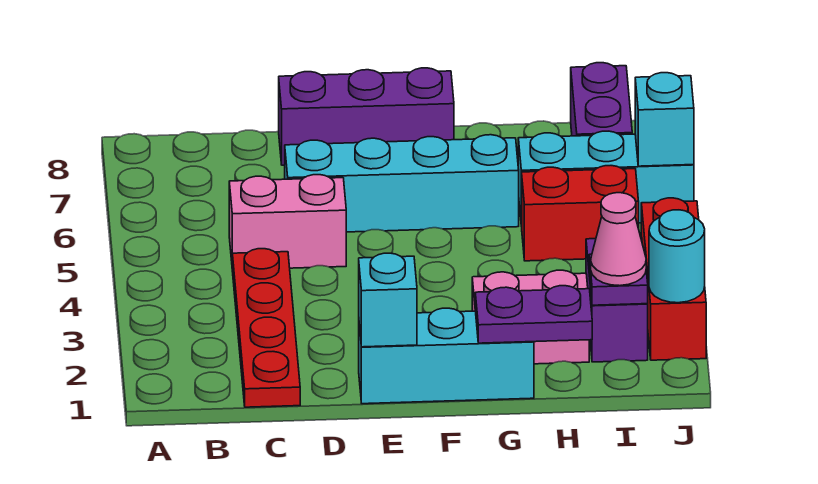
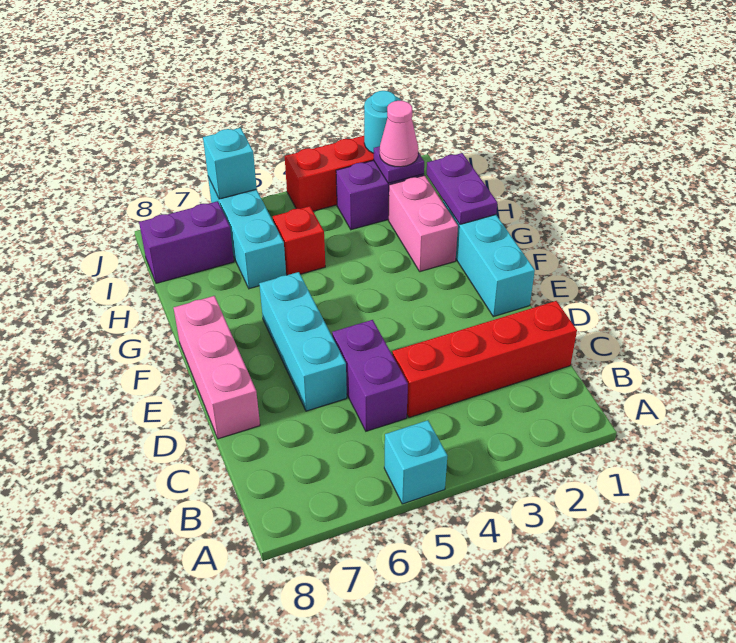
red plate C1:C4 level 1 -> red brick C1:C4 level 1
pink brick C5:D5 level 1 -> purple brick C5:D5 level 1
cyan brick D6:G6 level 1 -> cyan brick D6:F6 level 1
purple brick D8:F8 level 1 -> pink brick D8:F8 level 1
cyan brick E1 level 2 -> cyan brick A5 level 1
red brick H5:I5 level 1 -> red brick H5 level 1

